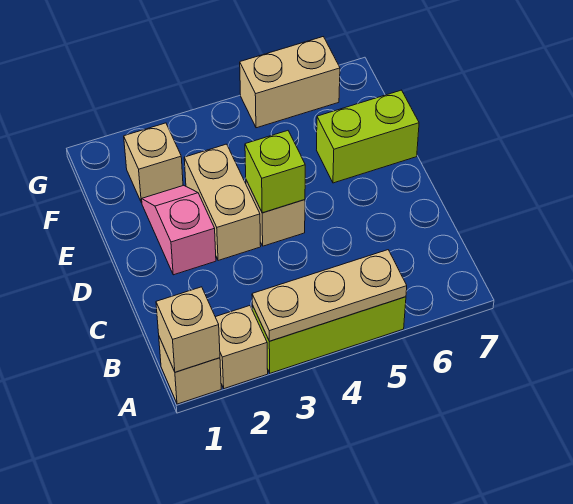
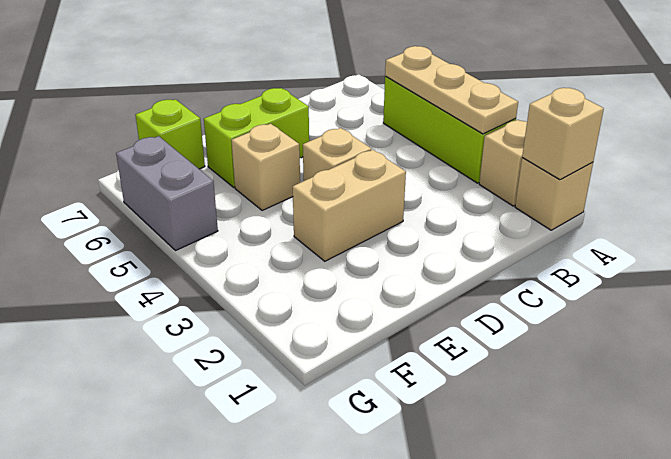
pink slope D2:E2 level 1 top D -> none
lime brick D4 level 2 -> lime brick F7 level 1
lime brick E6:E7 level 1 -> lime brick D6:E6 level 1
tan brick F2 level 1 -> tan brick E5 level 1
tan brick G5:G6 level 1 -> grey brick G5:G6 level 1

